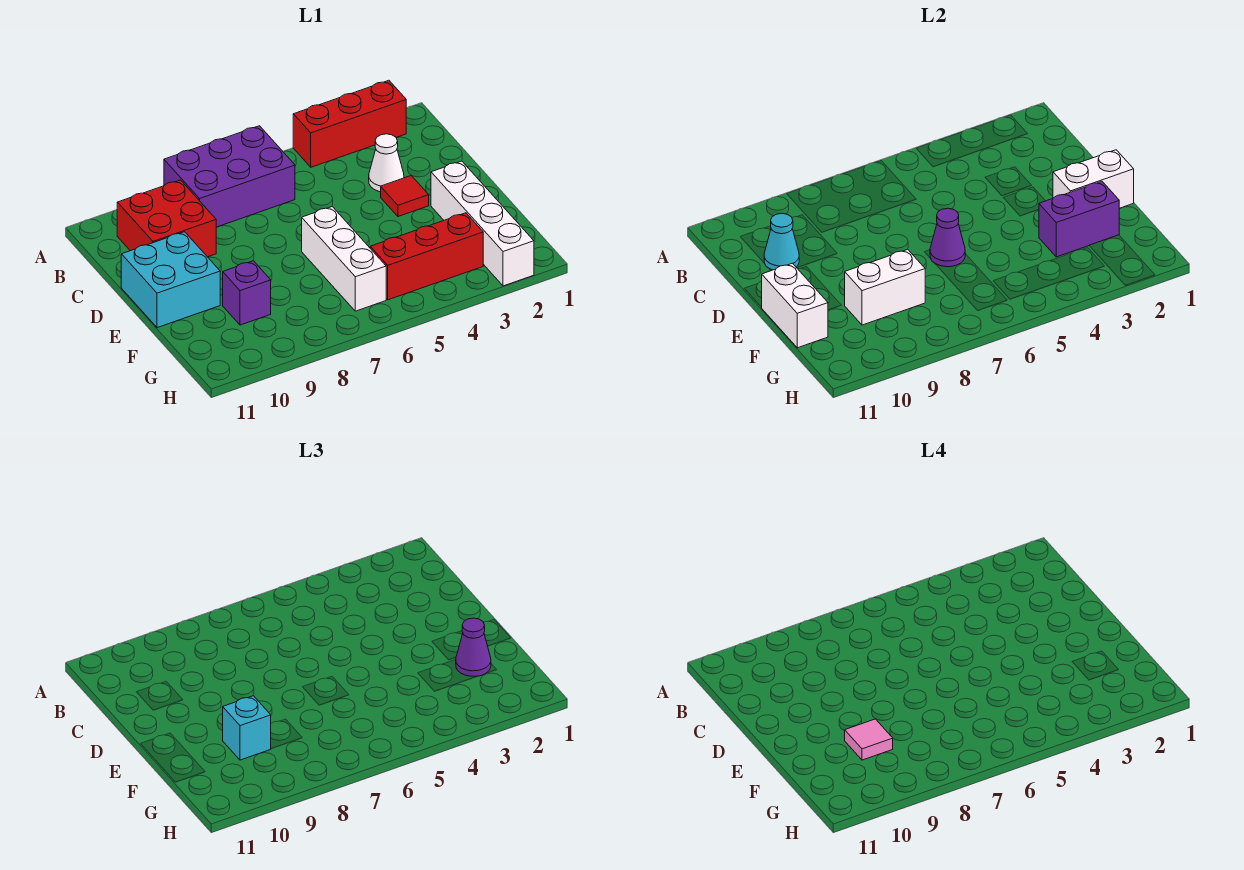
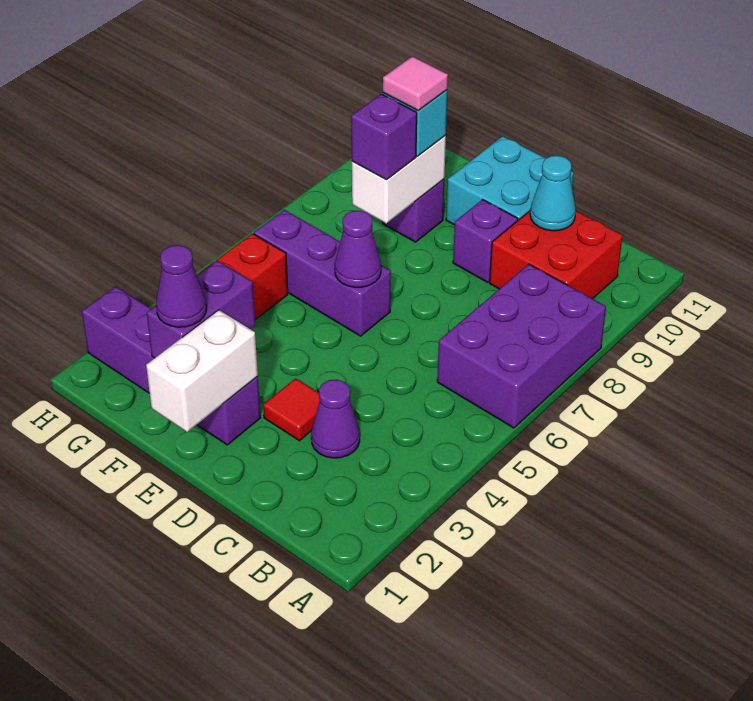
red brick A2:A4 level 1 -> none
white cone C3 level 1 -> purple cone C3 level 1
none -> purple brick D9 level 1
white brick E2:H2 level 1 -> purple brick E2:H2 level 1
white brick E6:G6 level 1 -> purple brick E6:G6 level 1
white brick E11:F11 level 2 -> none
none -> purple brick F8 level 3

